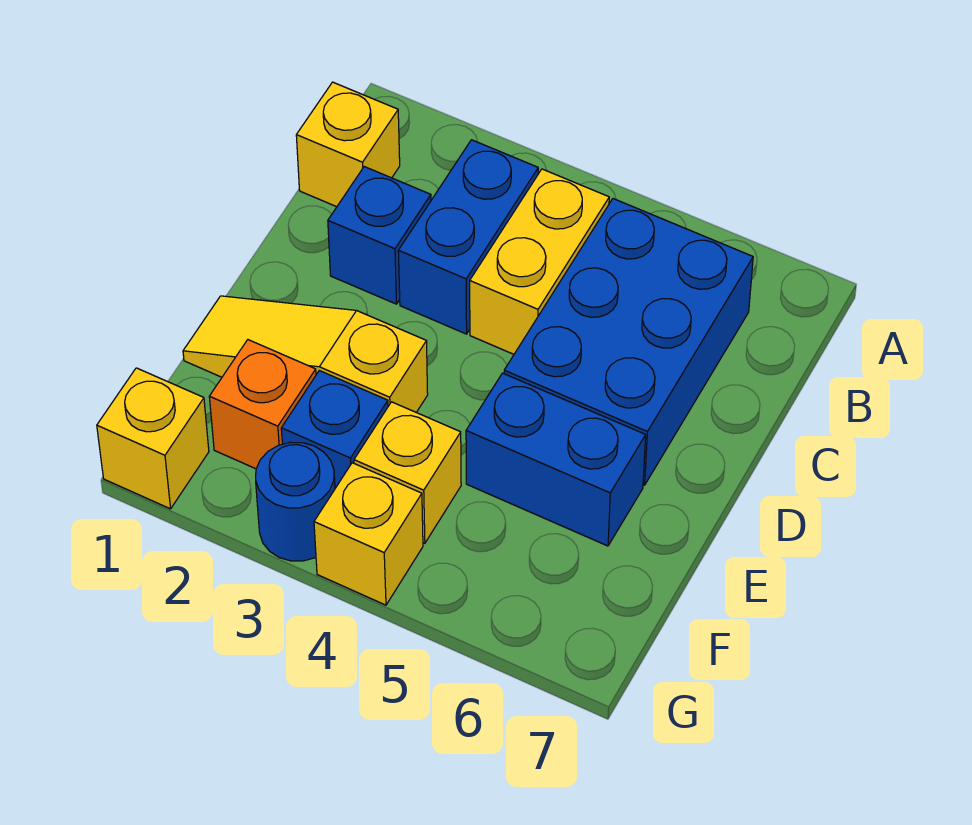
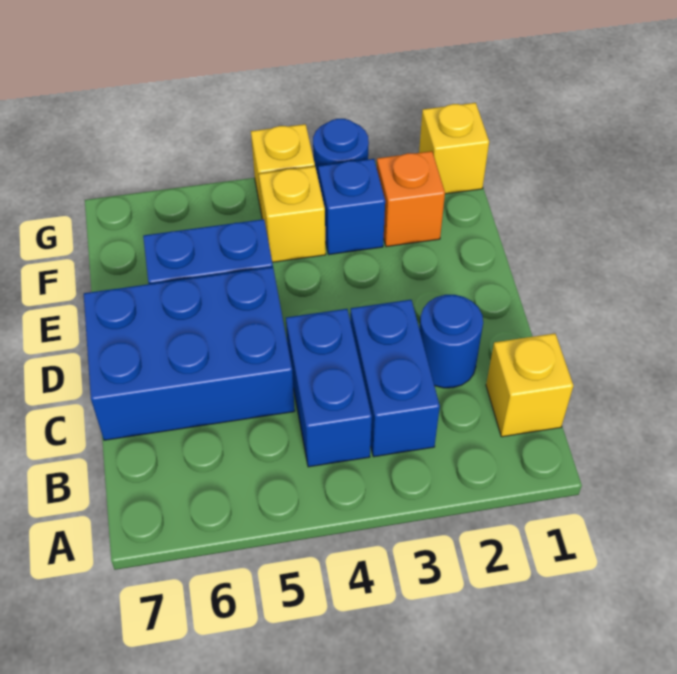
yellow brick B4:C4 level 1 -> blue brick B4:C4 level 1
blue brick B5:D6 level 1 -> blue brick C5:D7 level 1
blue brick C2 level 1 -> blue round brick C2 level 1
yellow slope E1:E3 level 1 top 3 -> none

